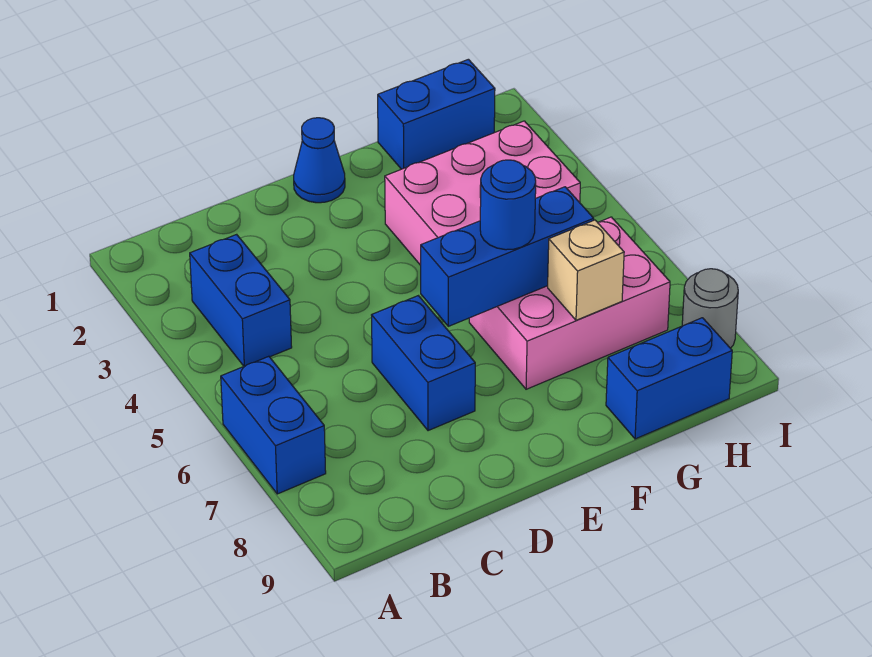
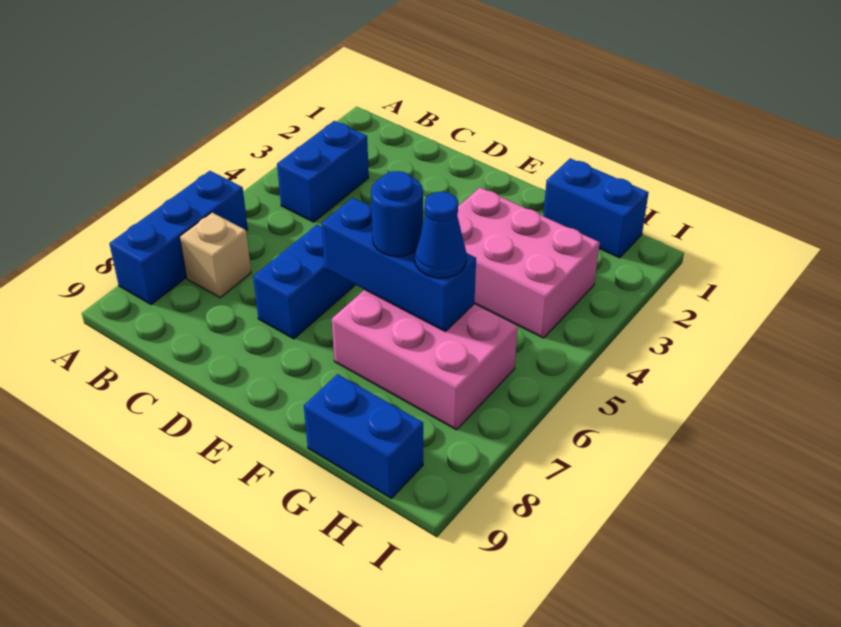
blue brick A6:A7 level 1 -> blue brick A6:A8 level 1
blue cone E1 level 1 -> blue cone G6 level 3
tan brick G7 level 2 -> tan brick B7 level 1
grey round brick I8 level 1 -> none

